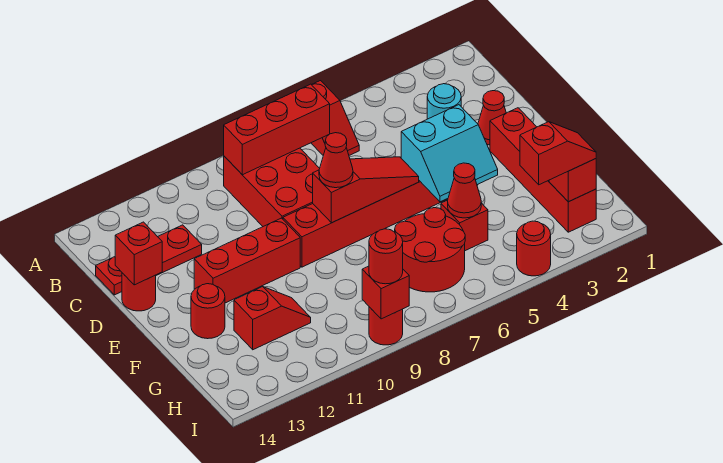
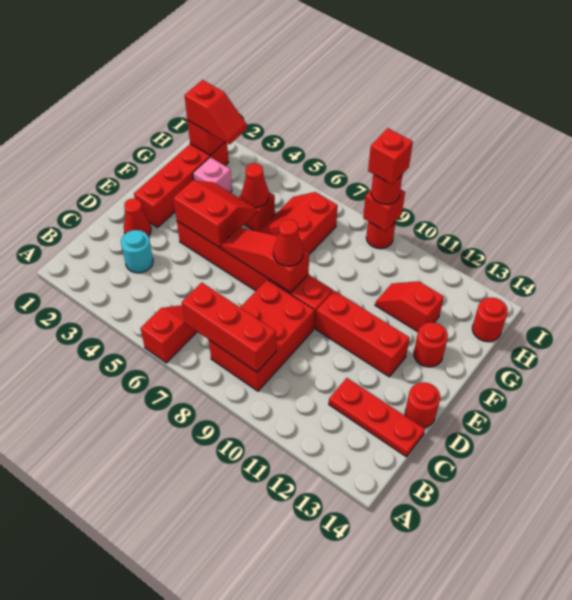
red brick D14 level 2 -> red brick I9 level 4
cyan slope E4:F5 level 2 top E -> red slope E4:F5 level 2 top E
none -> pink brick G3 level 1
red round brick G6:H7 level 1 -> red slope G6:H7 level 1 top 7
red slope H2:H3 level 3 top 3 -> red slope H2:H3 level 3 top 2
red round brick I4 level 1 -> red round brick H14 level 1

